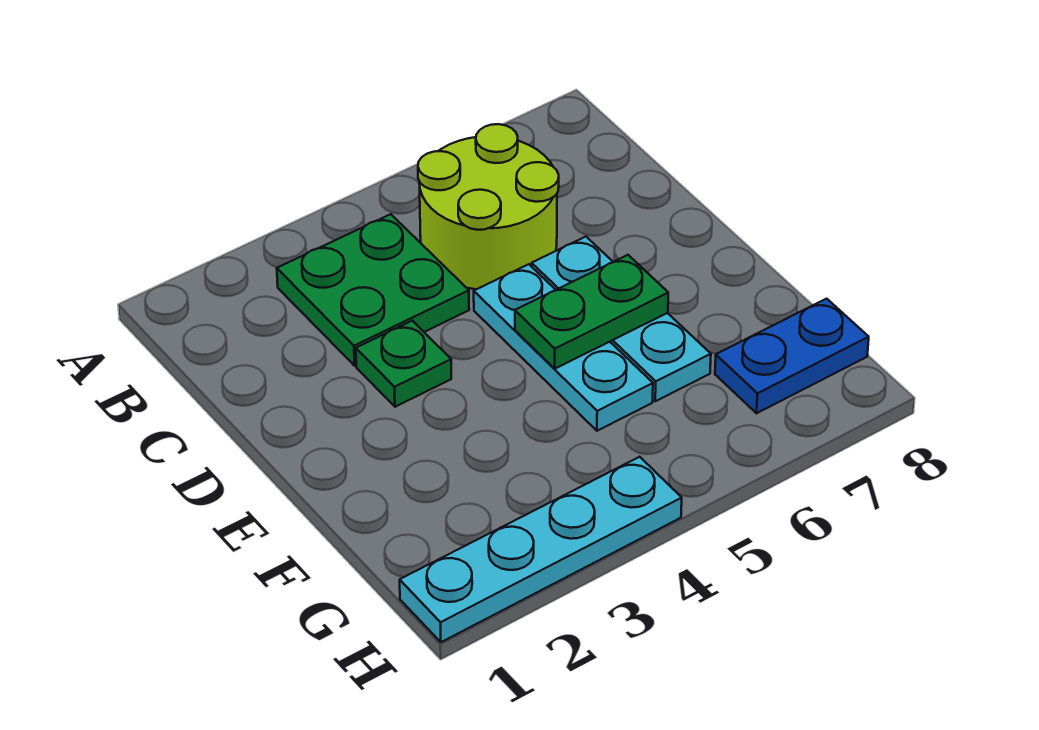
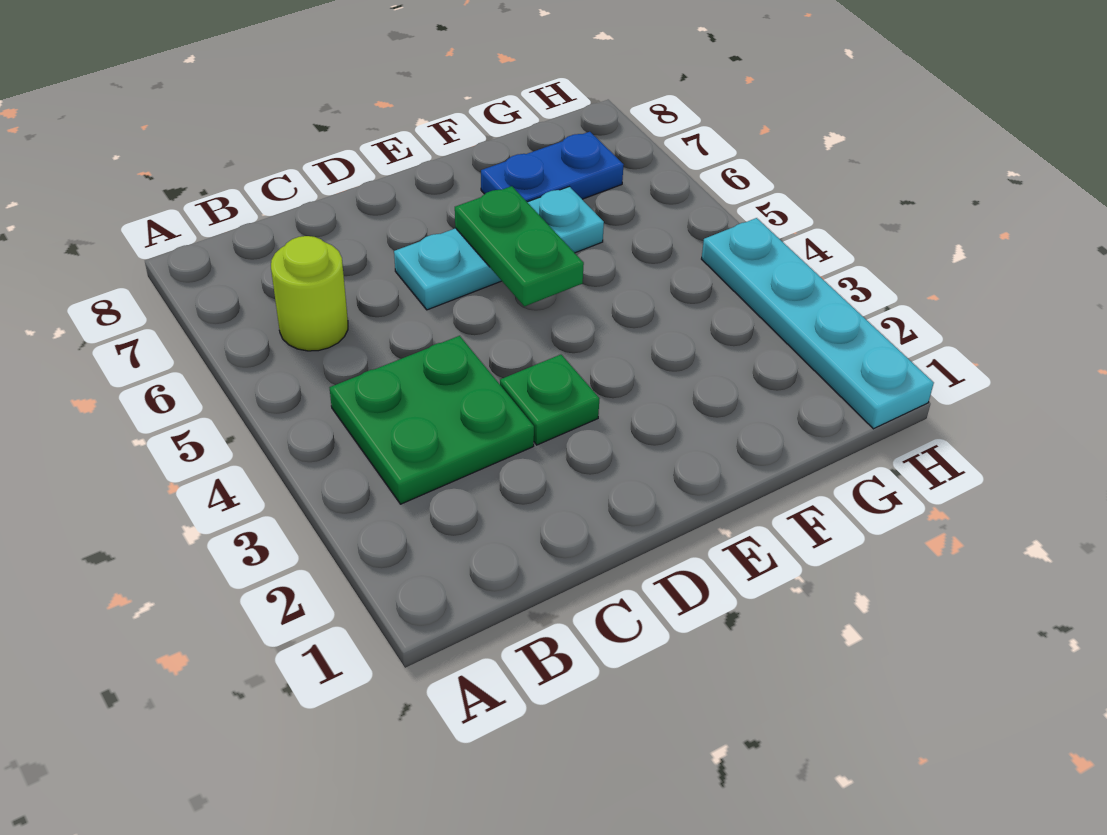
lime round brick B5:C6 level 1 -> lime round brick B6 level 1
cyan plate D5:F5 level 1 -> none
blue plate G7:G8 level 1 -> blue plate F7:G7 level 1

